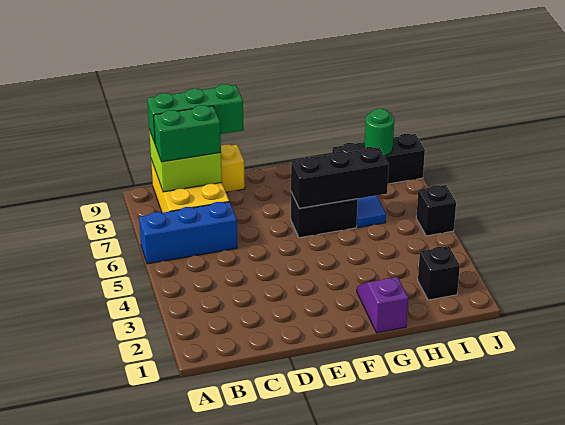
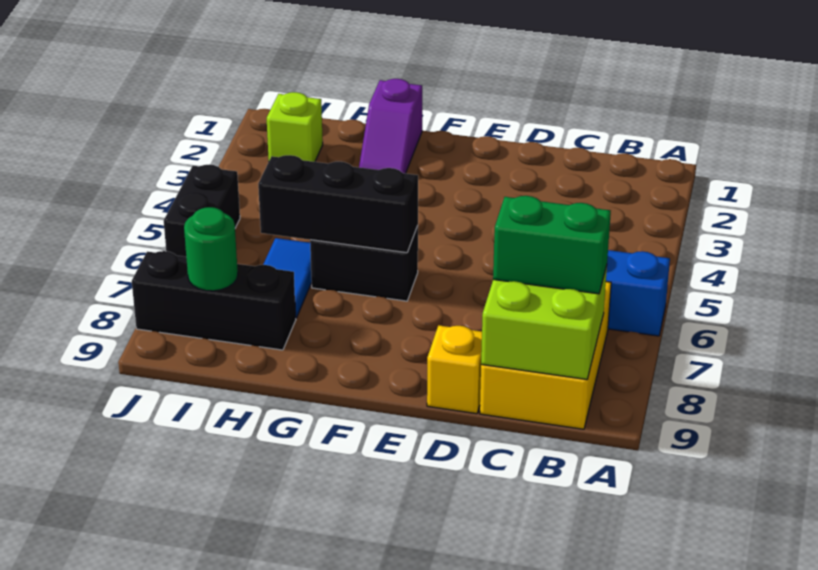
green brick B9:D9 level 3 -> none
black brick I2 level 1 -> lime brick I2 level 1
black brick J5 level 1 -> black brick J5:J6 level 1

